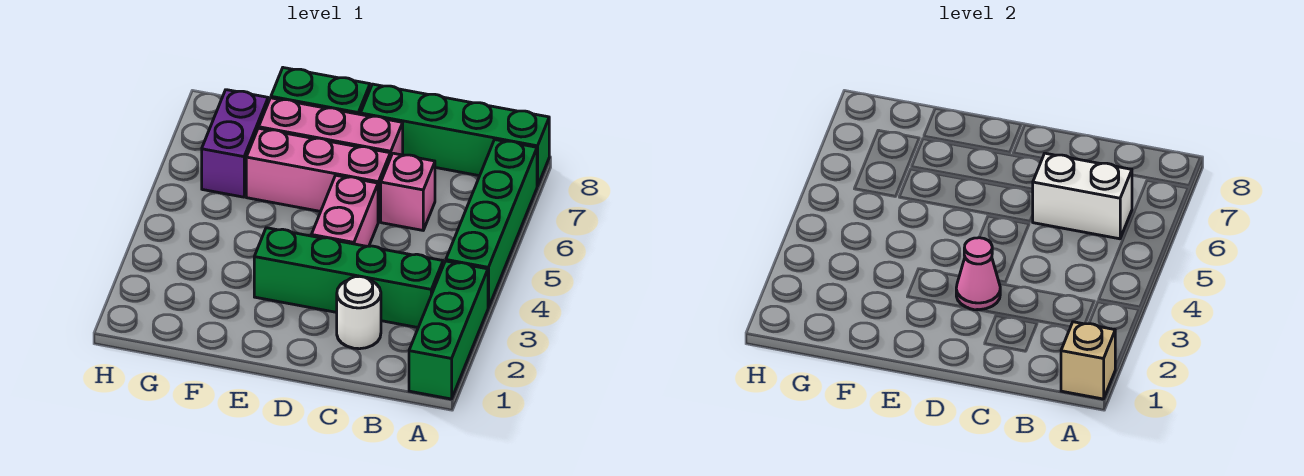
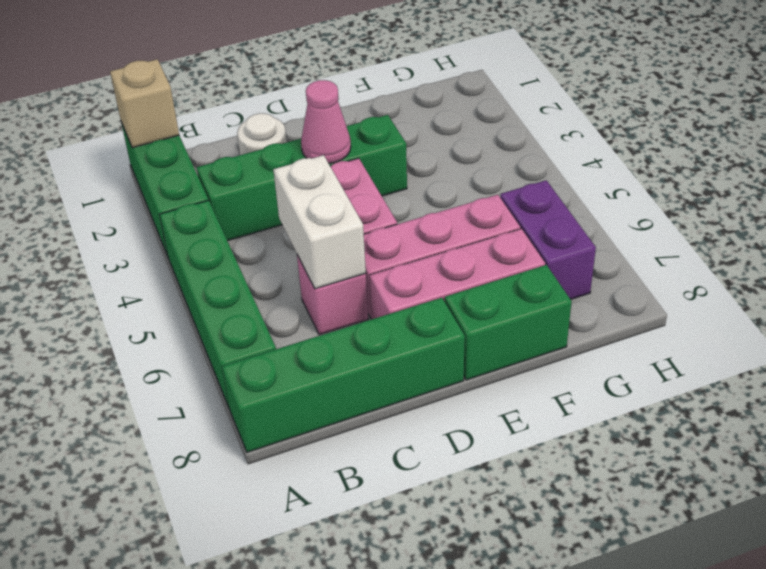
white brick B6:C6 level 2 -> white brick C5:C6 level 2

